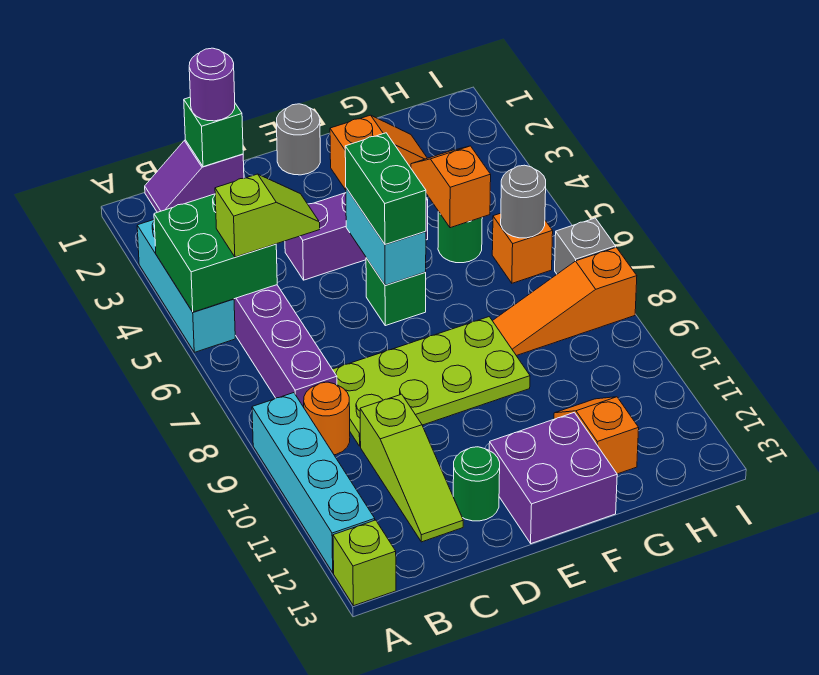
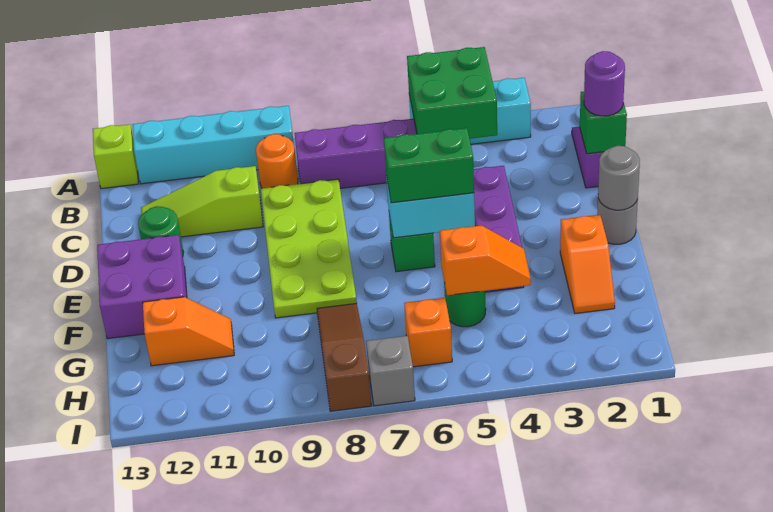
lime slope B5:C5 level 3 top B -> none
orange slope G8:I8 level 1 top I -> brown slope G8:I8 level 1 top I
grey round brick H6 level 2 -> grey round brick E1 level 2

